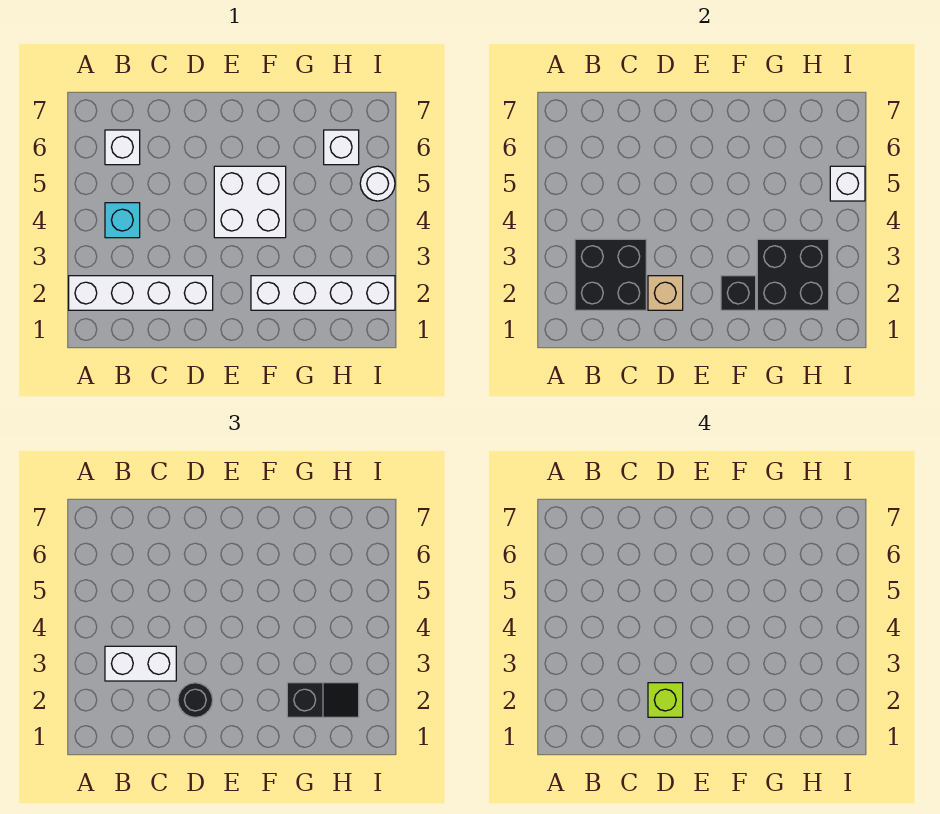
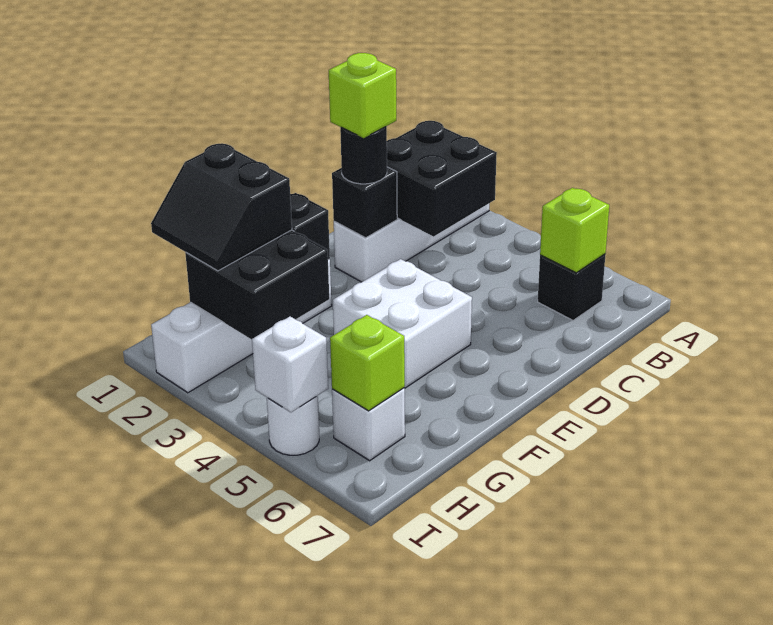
white brick B3:C3 level 3 -> none
cyan brick B4 level 1 -> none
white brick B6 level 1 -> black brick B6 level 1
none -> lime brick B6 level 2
tan brick D2 level 2 -> black brick D2 level 2
black slope G2:H2 level 3 top G -> black slope G1:H2 level 3 top G
none -> lime brick H6 level 2

